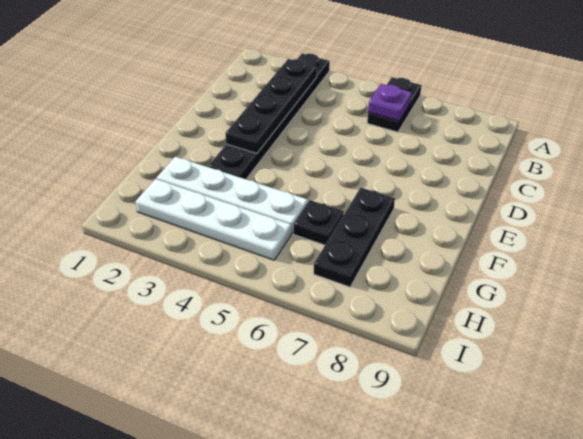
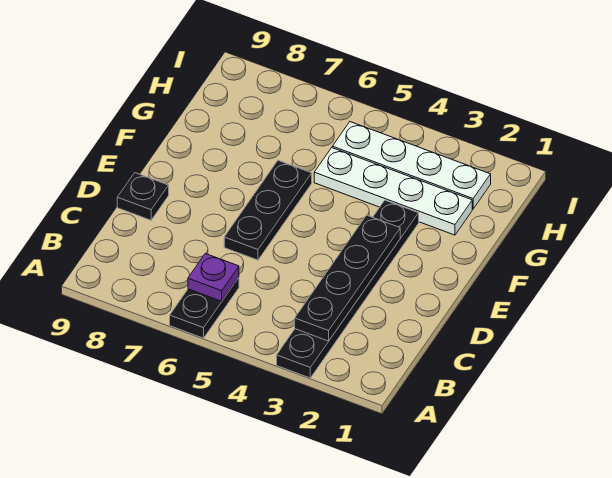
black plate F7:H7 level 1 -> black plate D6:F6 level 1
black plate G6 level 1 -> black plate D9 level 1

